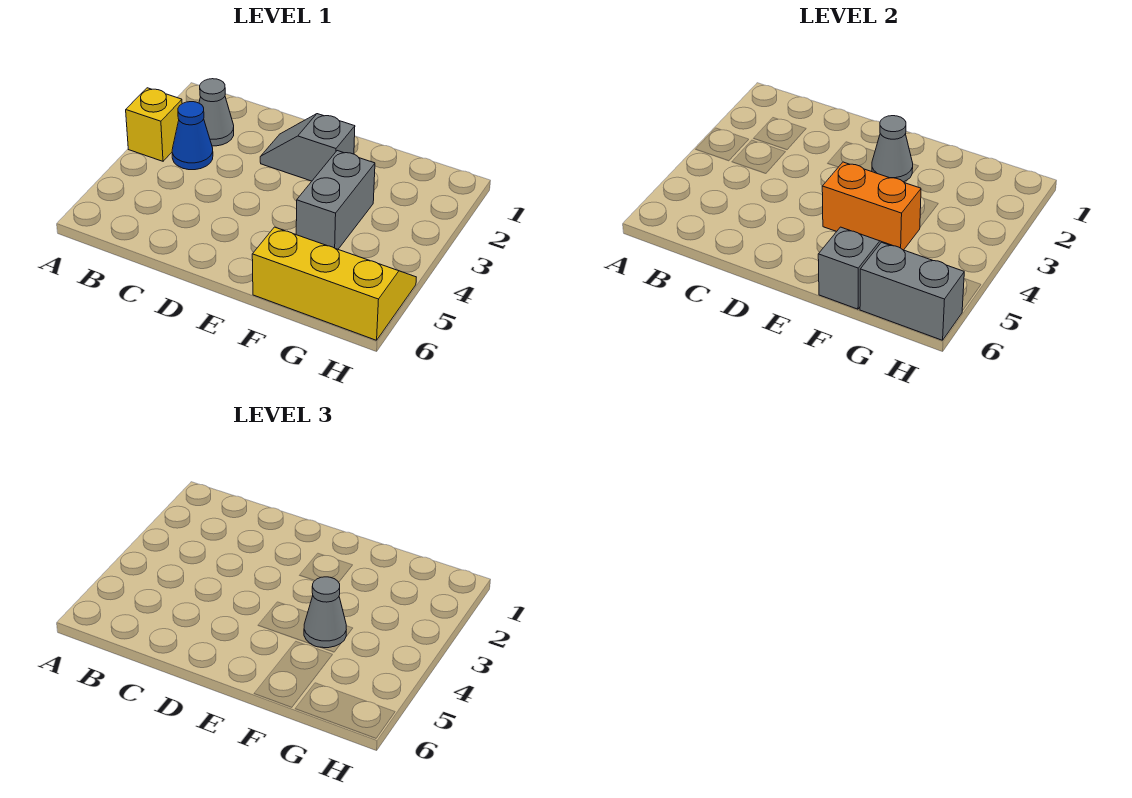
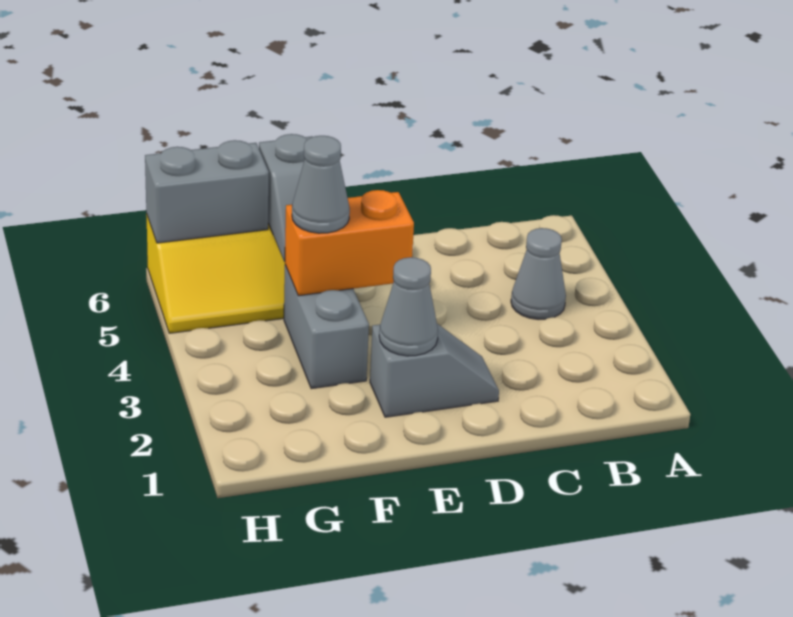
yellow brick A3 level 1 -> none
grey cone B2 level 1 -> grey cone B4 level 1
blue cone B3 level 1 -> none

